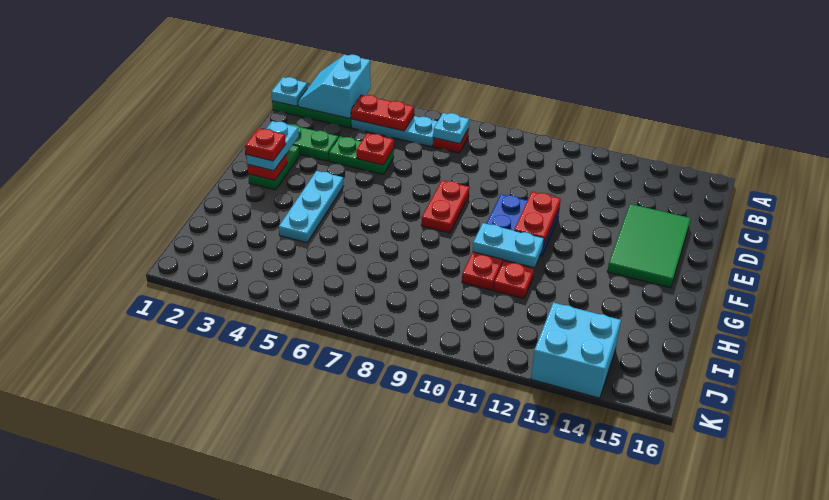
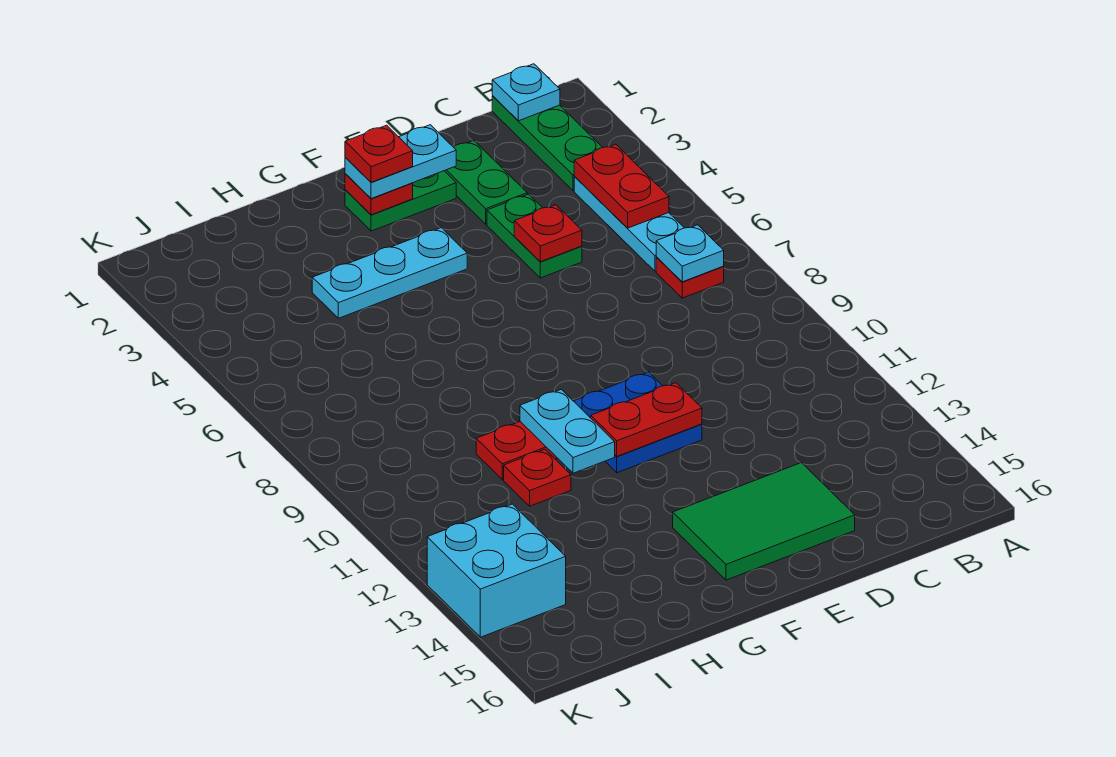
cyan slope A2:B3 level 2 top 3 -> none
red plate E8:F8 level 1 -> none

